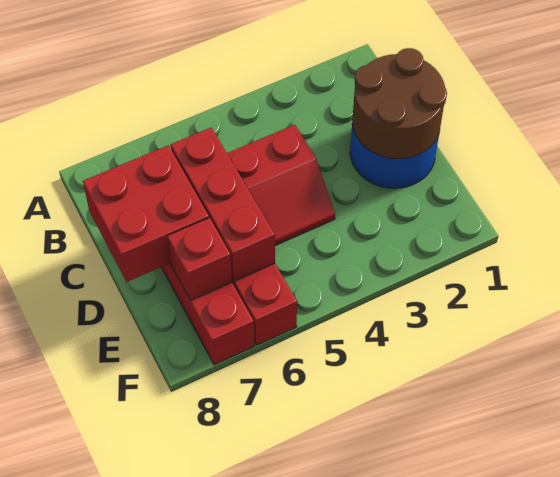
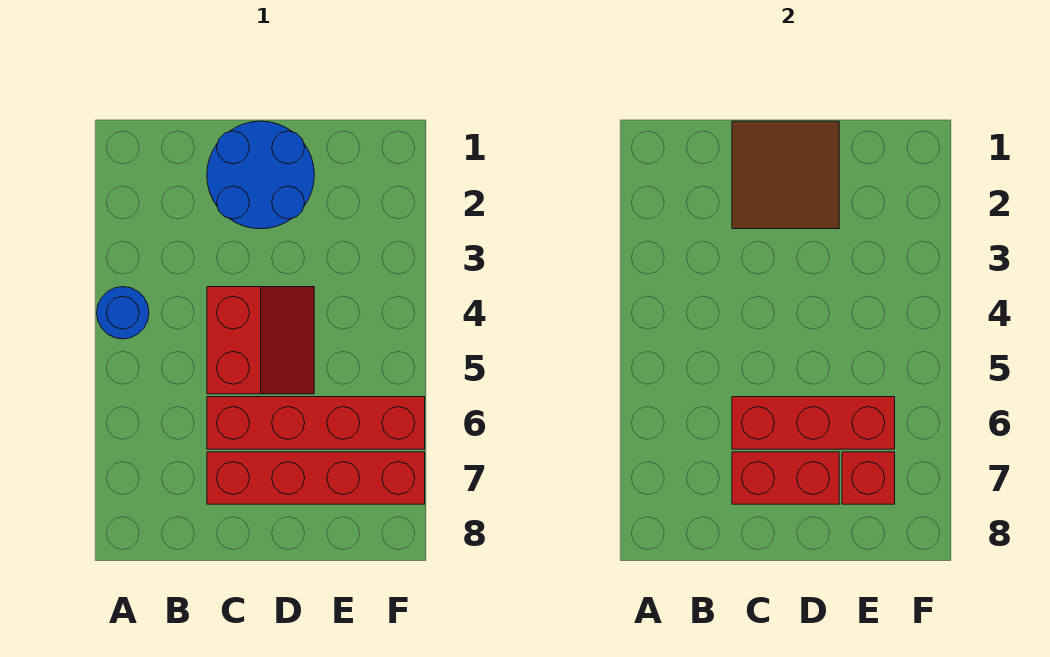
none -> blue round brick A4 level 1
brown round brick C1:D2 level 2 -> brown tile C1:D2 level 2
red brick C7:D8 level 2 -> red brick C7:D7 level 2

